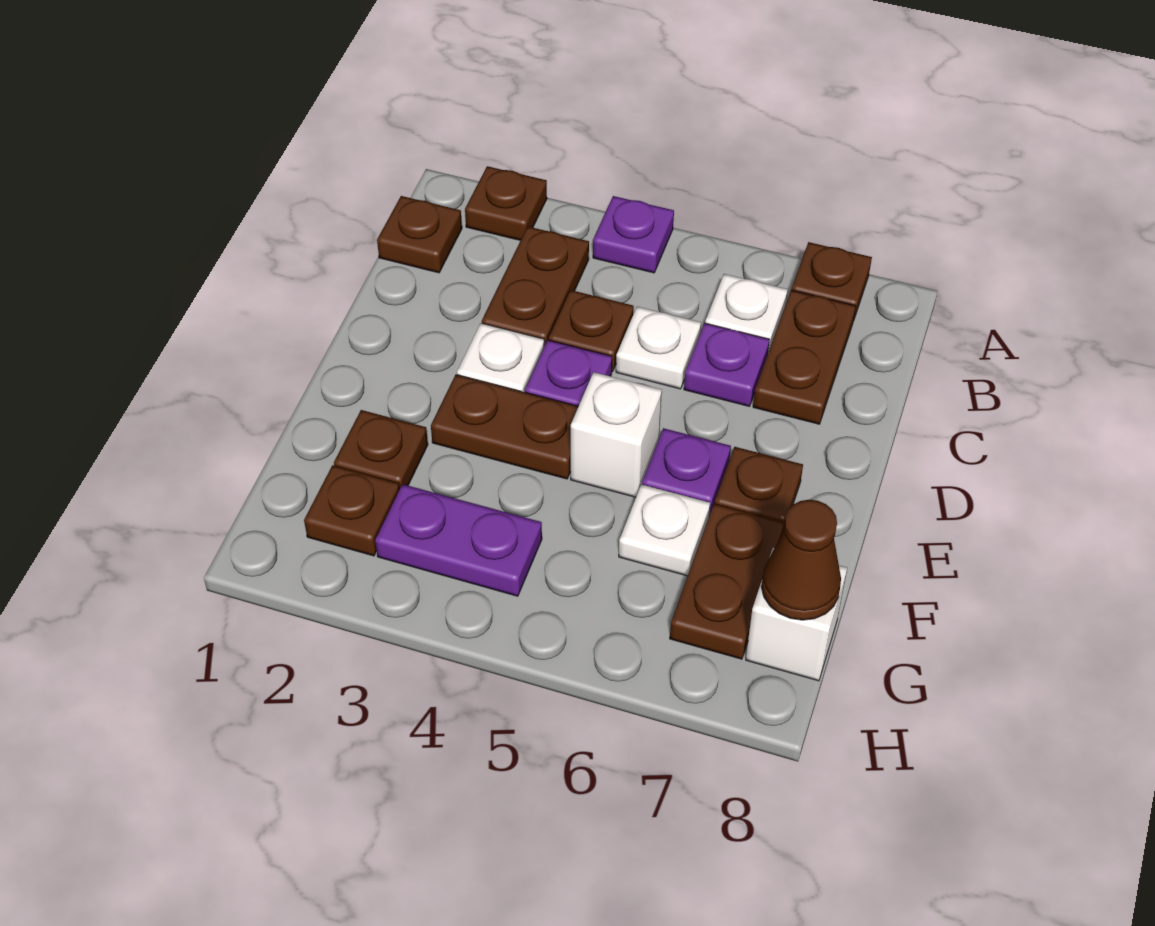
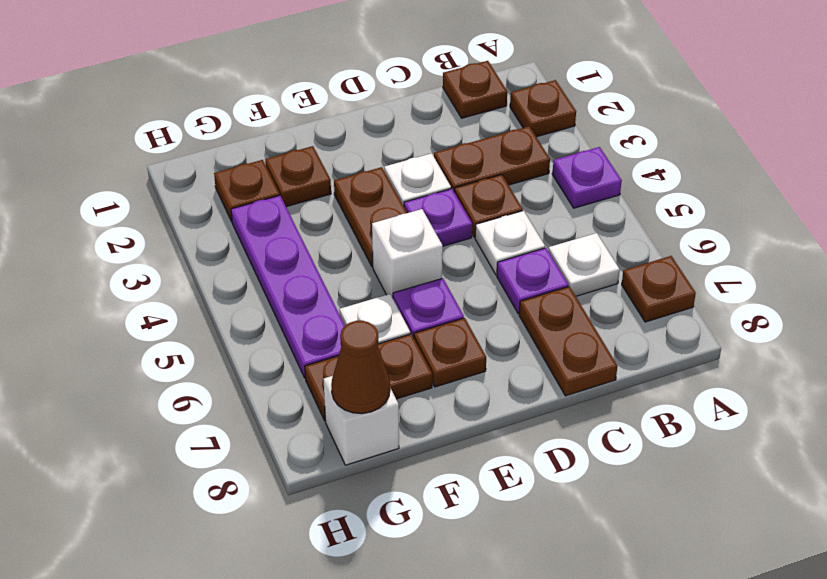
brown plate B7:C7 level 1 -> brown plate C7:C8 level 1
purple plate G3:G4 level 1 -> purple plate G3:G6 level 1

